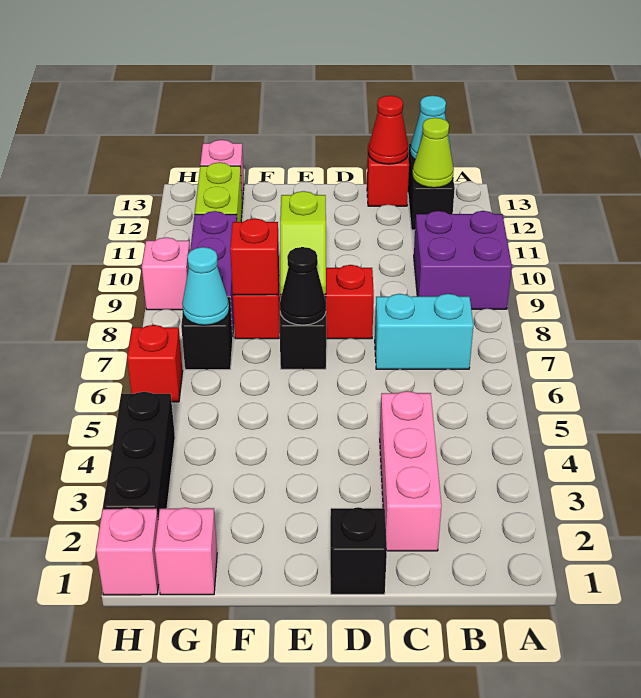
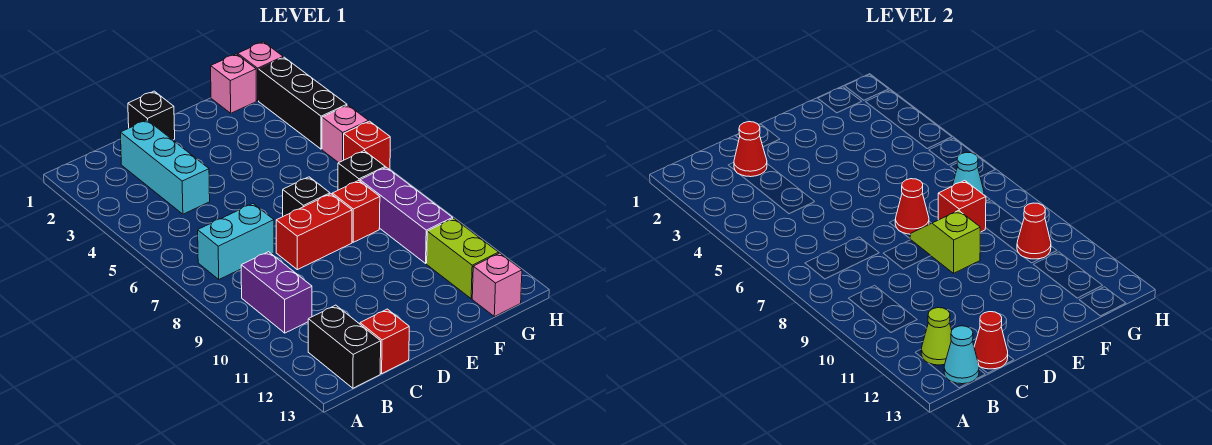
purple brick A9:B10 level 1 -> purple brick B9:B10 level 1
pink brick C2:C4 level 1 -> cyan brick C2:C4 level 1
none -> red cone C2 level 2
black cone E7 level 2 -> red cone E7 level 2
none -> red cone G10 level 2
pink brick H9 level 1 -> pink brick H5 level 1

